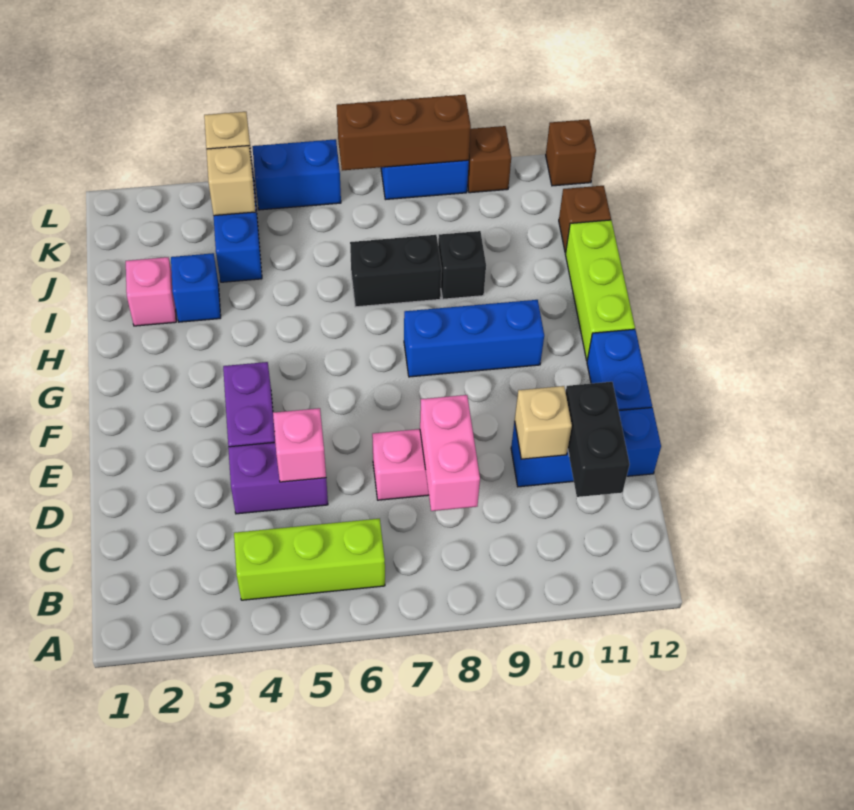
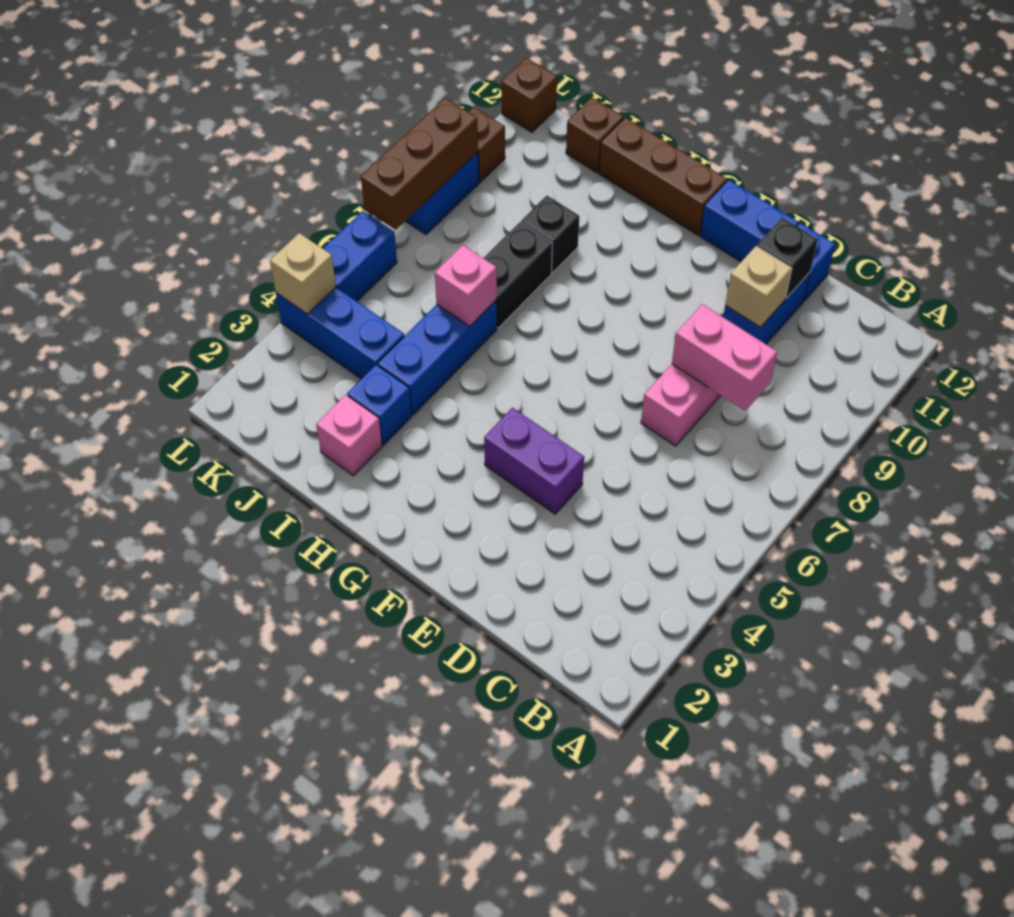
lime brick B4:B6 level 1 -> none
black brick C11:D11 level 2 -> black brick D11 level 2
purple brick D4:D5 level 1 -> none
pink brick D5 level 2 -> pink brick I6 level 2
blue brick G8:G10 level 1 -> blue brick I4:I6 level 1
lime brick G12:I12 level 1 -> brown brick G12:I12 level 1
tan brick K4 level 2 -> none

